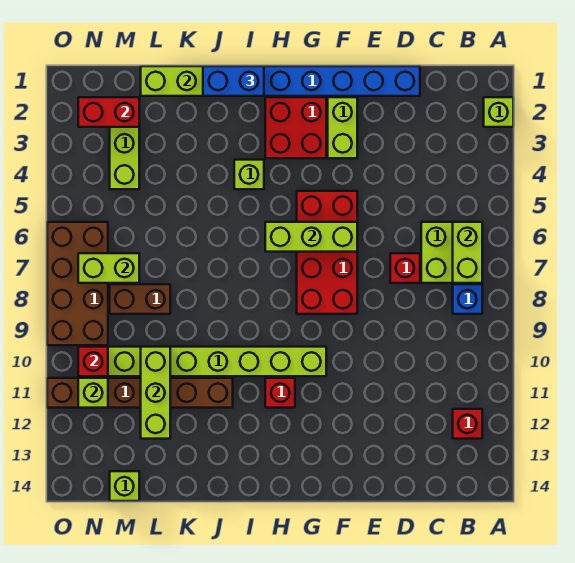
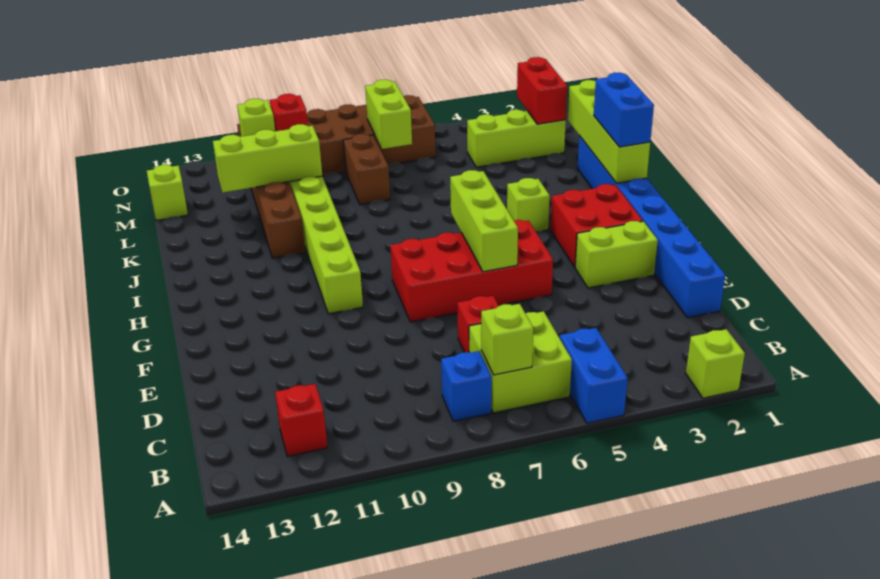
none -> blue brick A5:B5 level 1
lime brick B6:B7 level 2 -> lime brick B7 level 2
red brick H11 level 1 -> none

